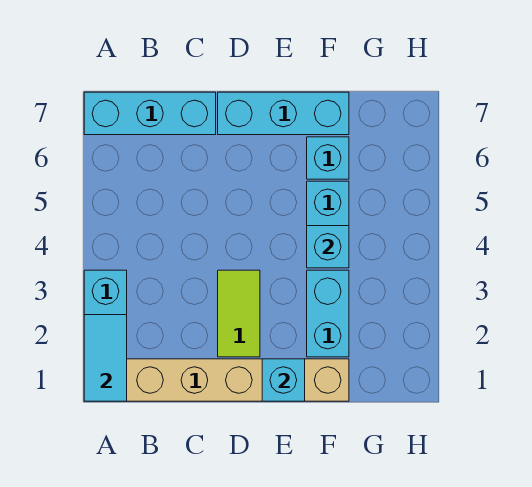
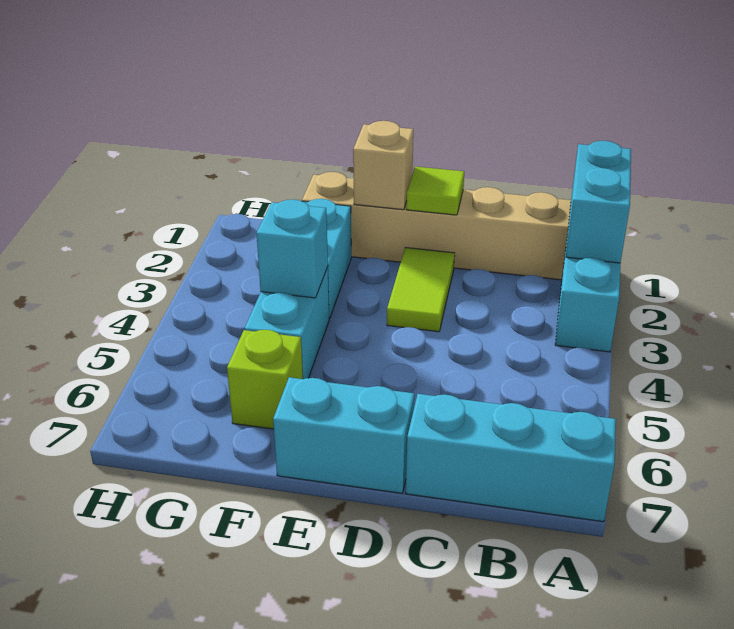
cyan tile A1:A2 level 2 -> cyan brick A1:A2 level 2
none -> lime tile D1 level 2
cyan brick D7:F7 level 1 -> cyan brick D7:E7 level 1
cyan brick E1 level 2 -> tan brick E1 level 2
cyan brick F6 level 1 -> lime brick F6 level 1

